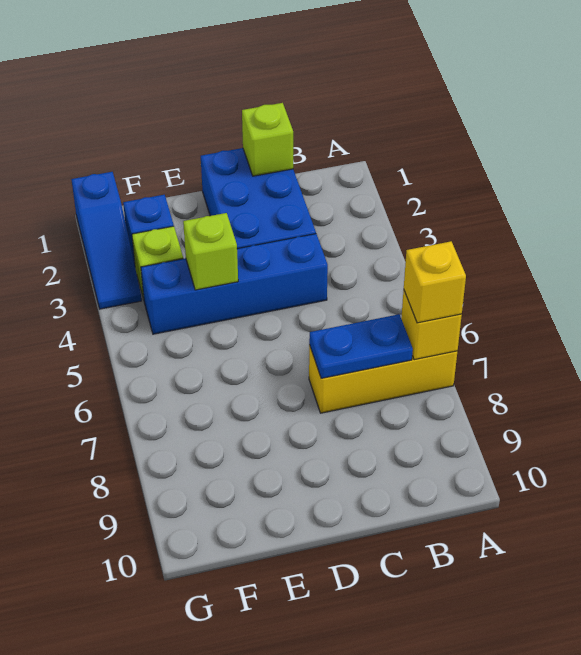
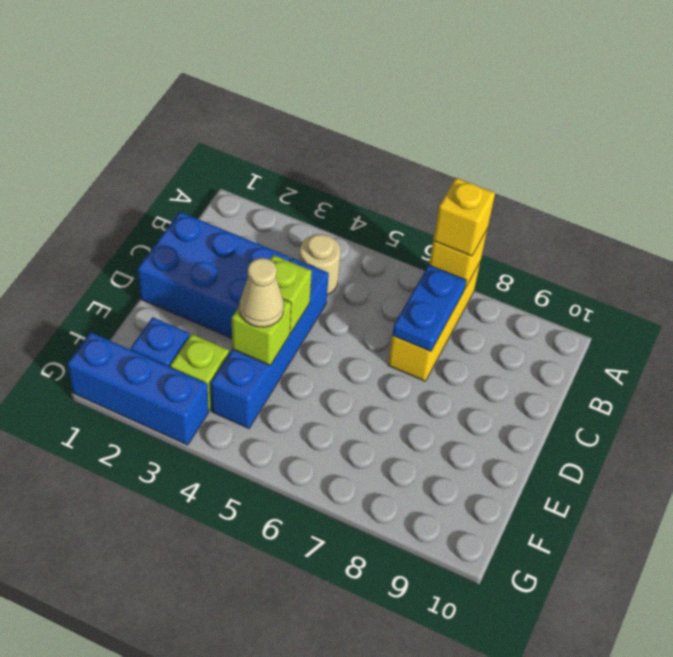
none -> tan round brick B4 level 1
lime brick C1 level 2 -> lime brick D4 level 2
none -> tan cone E4 level 3
blue slope G1:G3 level 1 top 1 -> blue brick G1:G3 level 1

